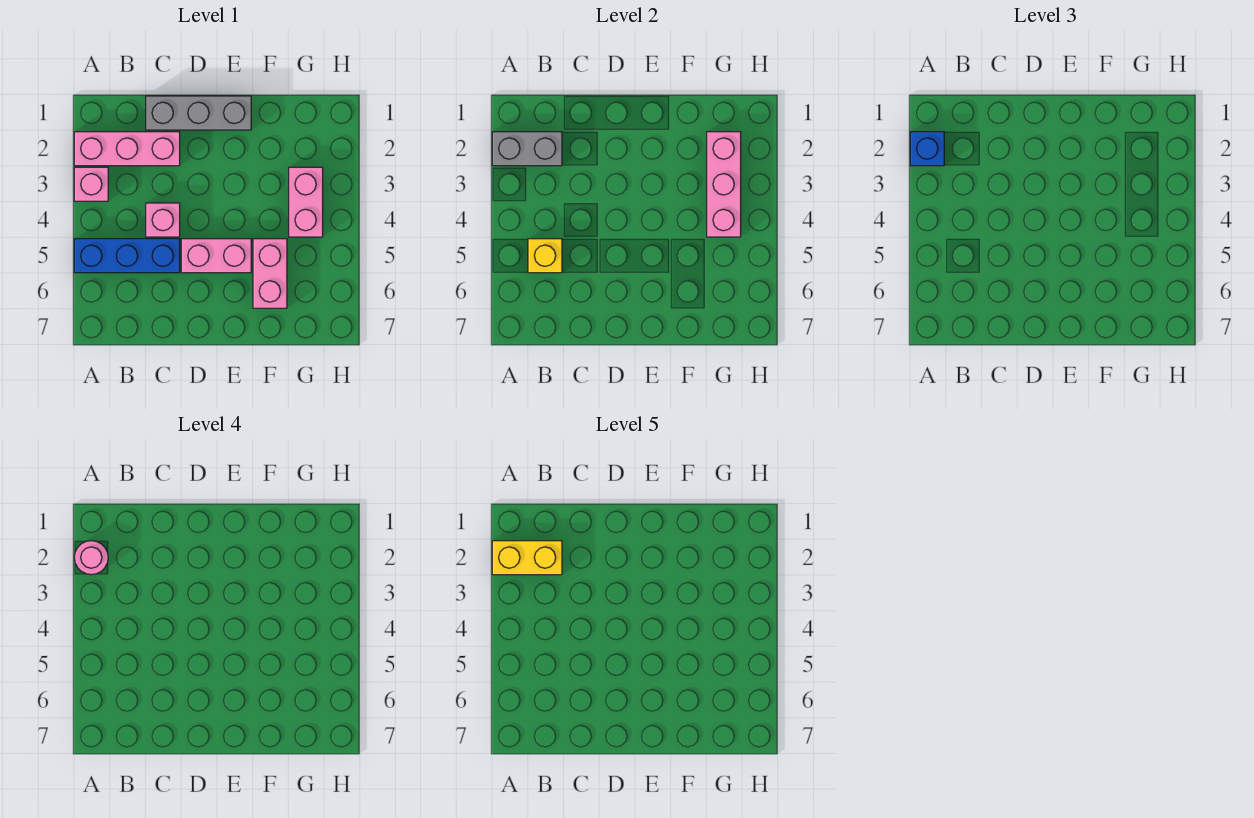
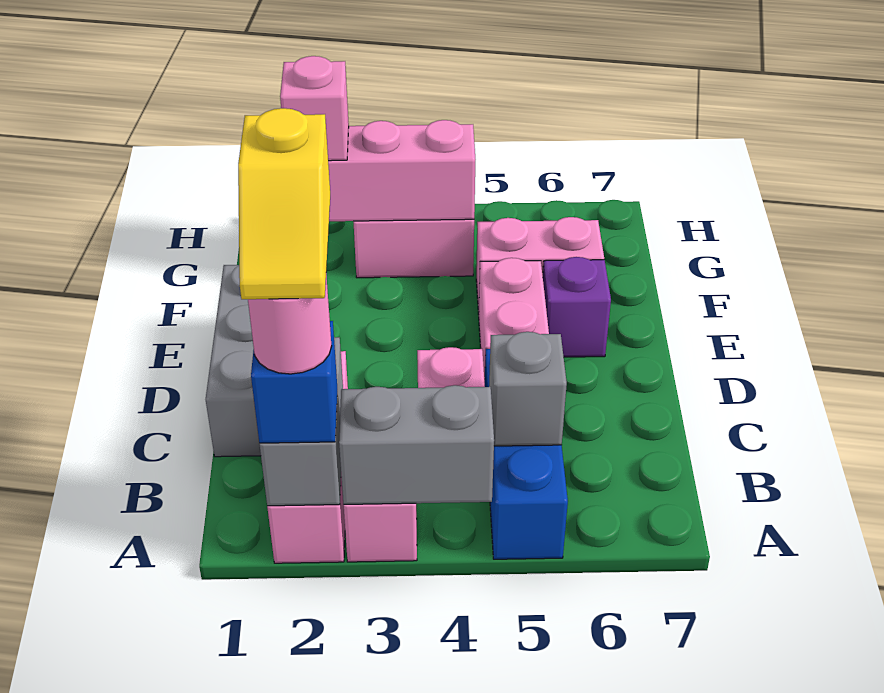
yellow brick A2:B2 level 5 -> yellow slope A2:B2 level 5 top B
none -> grey brick A3:A4 level 2
yellow brick B5 level 2 -> grey brick B5 level 2
none -> purple brick E6 level 1
none -> pink brick G2 level 3

